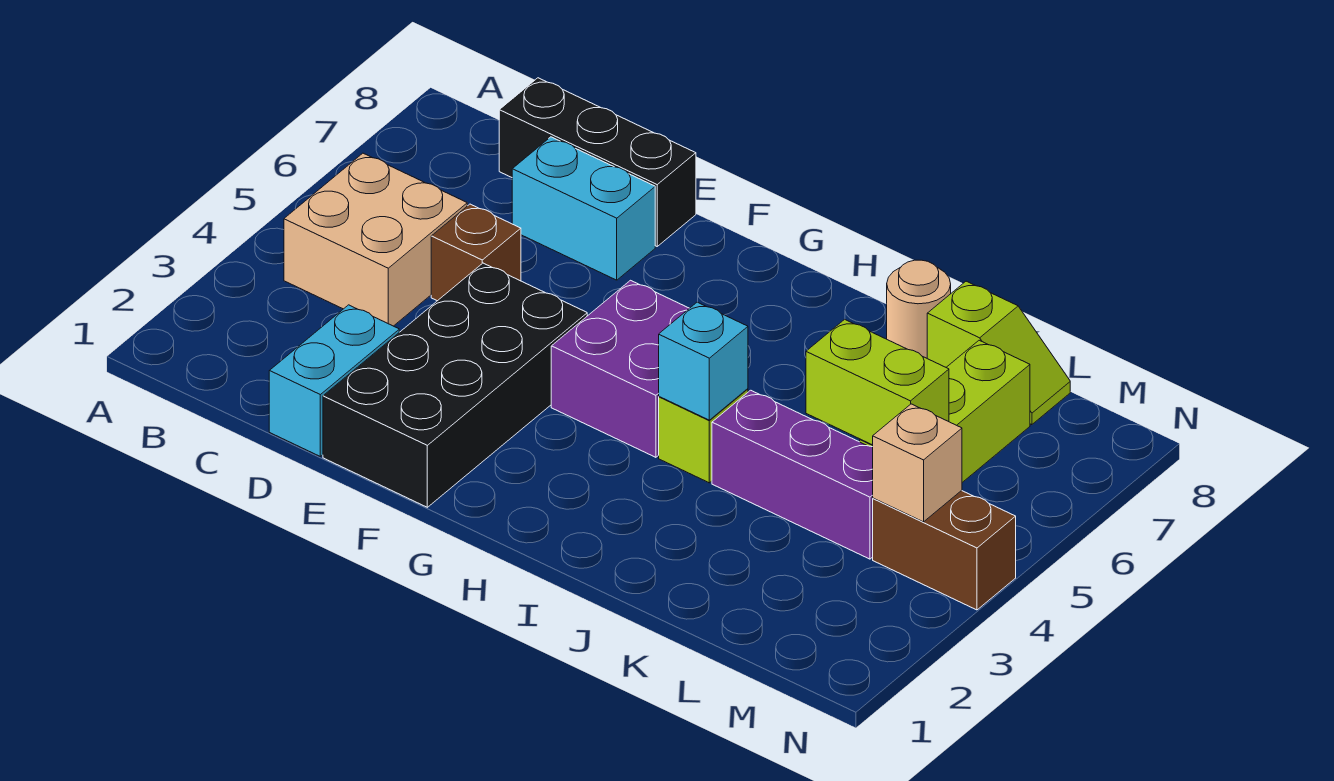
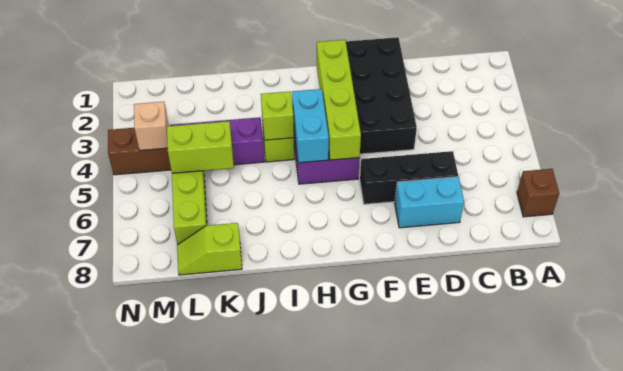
tan brick B4:C5 level 1 -> none
black brick C8:E8 level 1 -> black brick D6:F6 level 1
cyan brick D1:D2 level 1 -> cyan brick H4:H5 level 2
brown brick D5 level 1 -> brown brick A7 level 1
none -> lime brick G2:G5 level 2
cyan brick I4 level 2 -> lime brick I4 level 2
tan round brick J8 level 1 -> none

